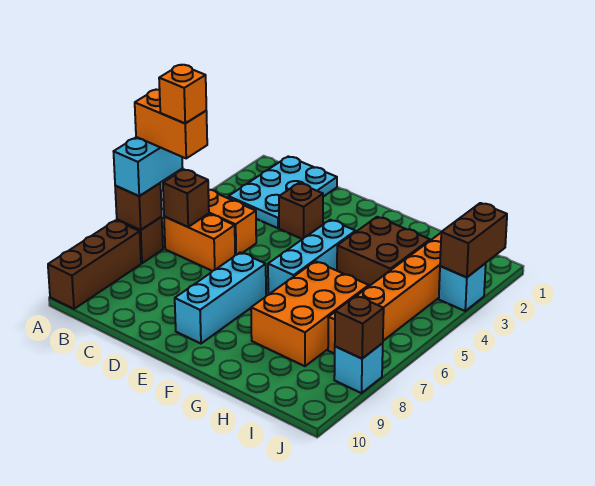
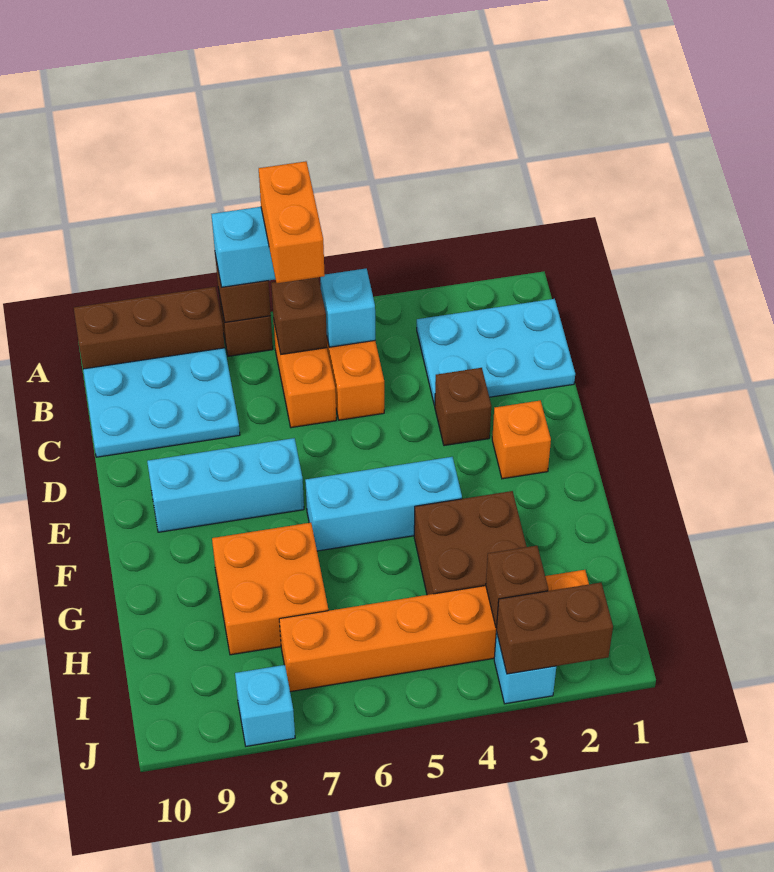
none -> cyan brick B5 level 2
orange brick B6 level 5 -> orange brick E2 level 1
none -> cyan plate B8:C10 level 1
orange brick G6:H8 level 1 -> orange brick G7:H8 level 1
brown brick J8 level 2 -> brown brick I3 level 2

